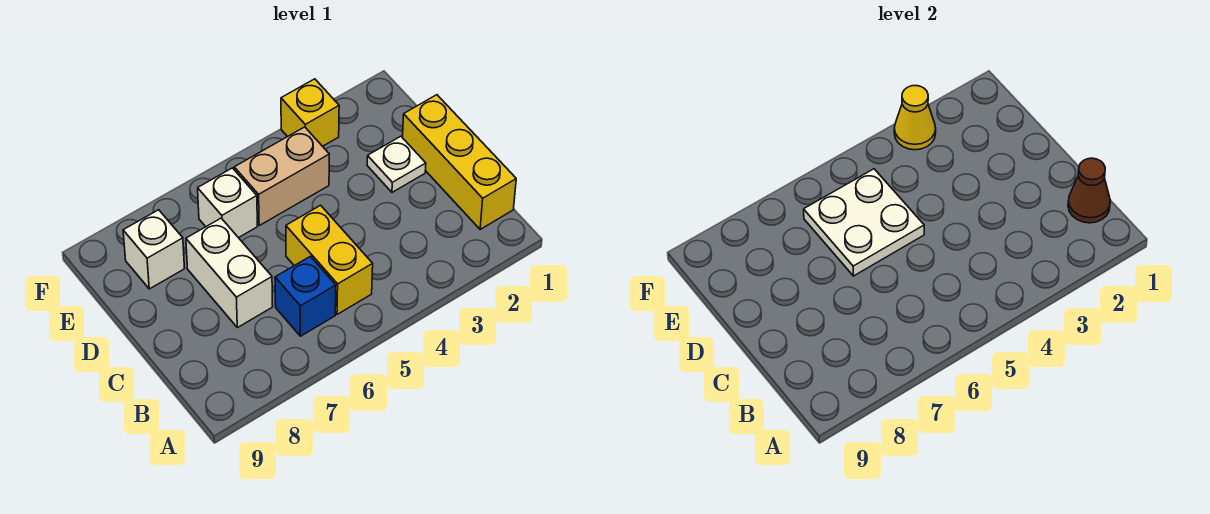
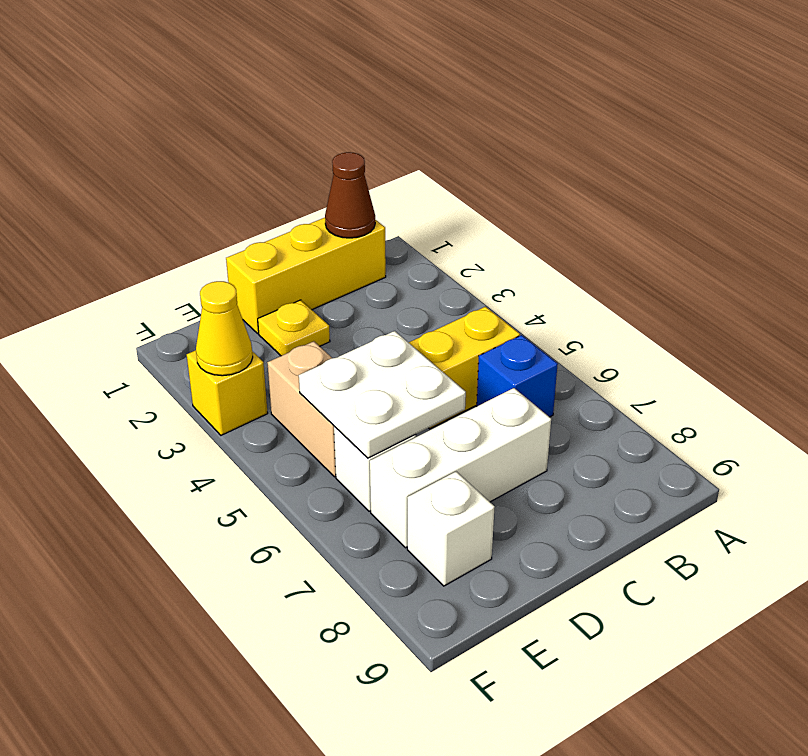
white brick C7:D7 level 1 -> white brick C7:E7 level 1
white plate D2 level 1 -> yellow plate D2 level 1

